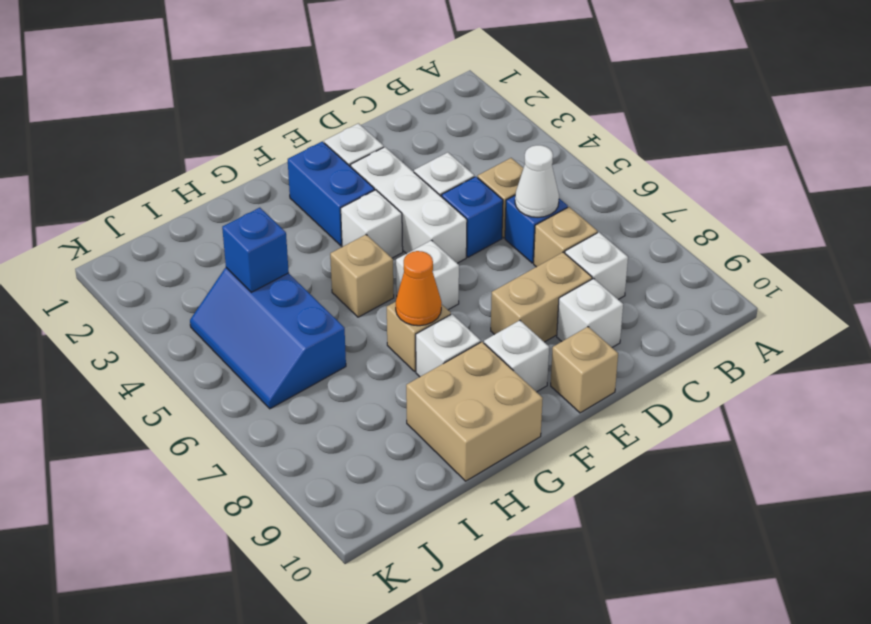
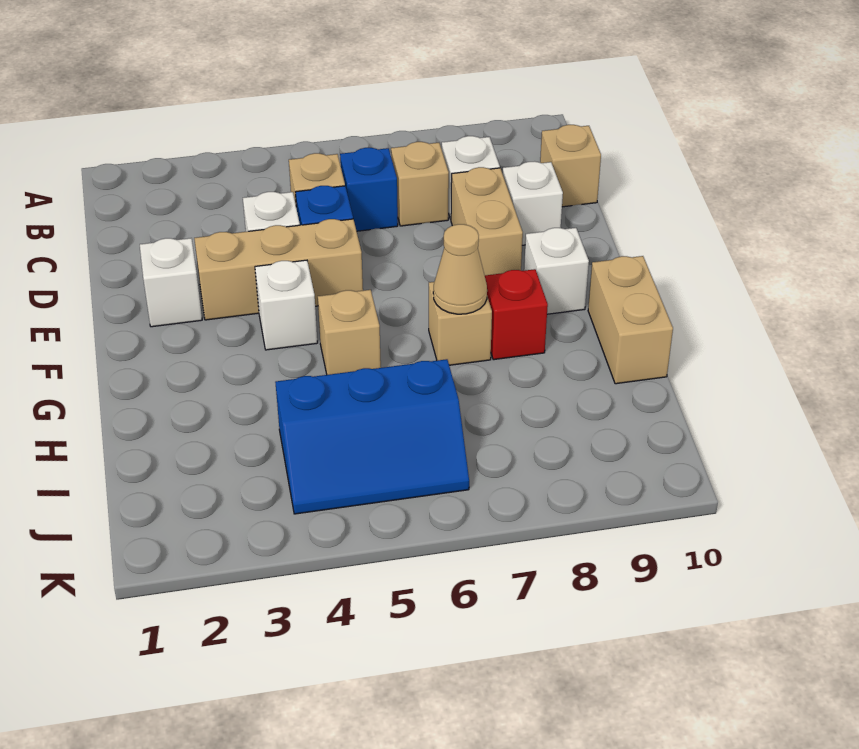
white cone C6 level 2 -> none
white brick E3:E5 level 1 -> tan brick E3:E5 level 1
tan brick E10 level 1 -> tan brick C10 level 1
blue brick F2:F3 level 1 -> none
white brick F6 level 1 -> none
orange cone G7 level 2 -> tan cone G7 level 2
white brick G8 level 1 -> red brick G8 level 1
tan brick G9:H10 level 1 -> tan brick G10:H10 level 1
blue brick I4 level 2 -> none

